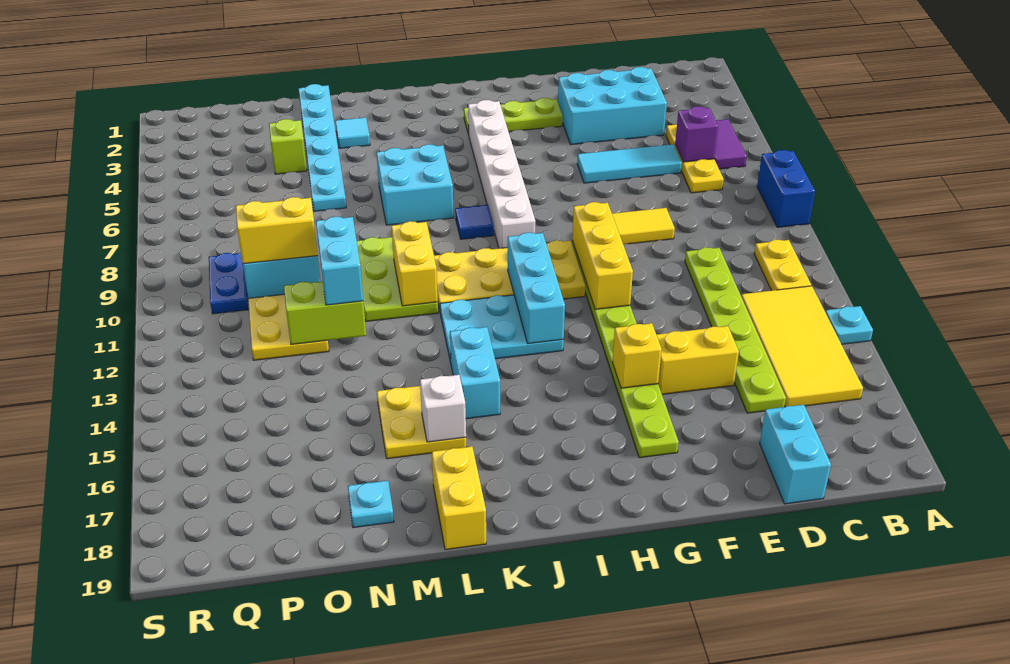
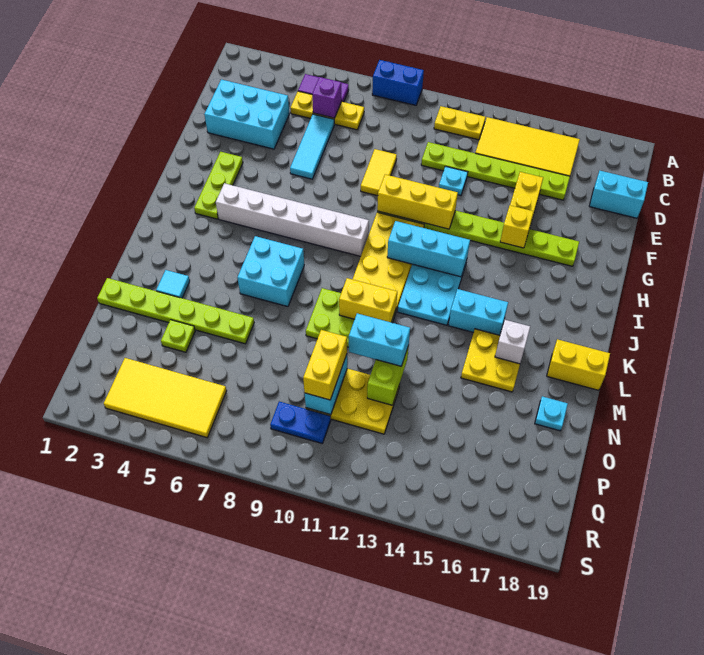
cyan plate A14 level 1 -> cyan plate E12 level 1
cyan brick D3:F4 level 1 -> cyan brick D2:E4 level 1
blue tile J8 level 1 -> none
cyan plate N1:N6 level 1 -> lime plate N1:N6 level 1
lime brick O4 level 1 -> lime plate O4 level 1
none -> yellow tile Q3:R6 level 1

